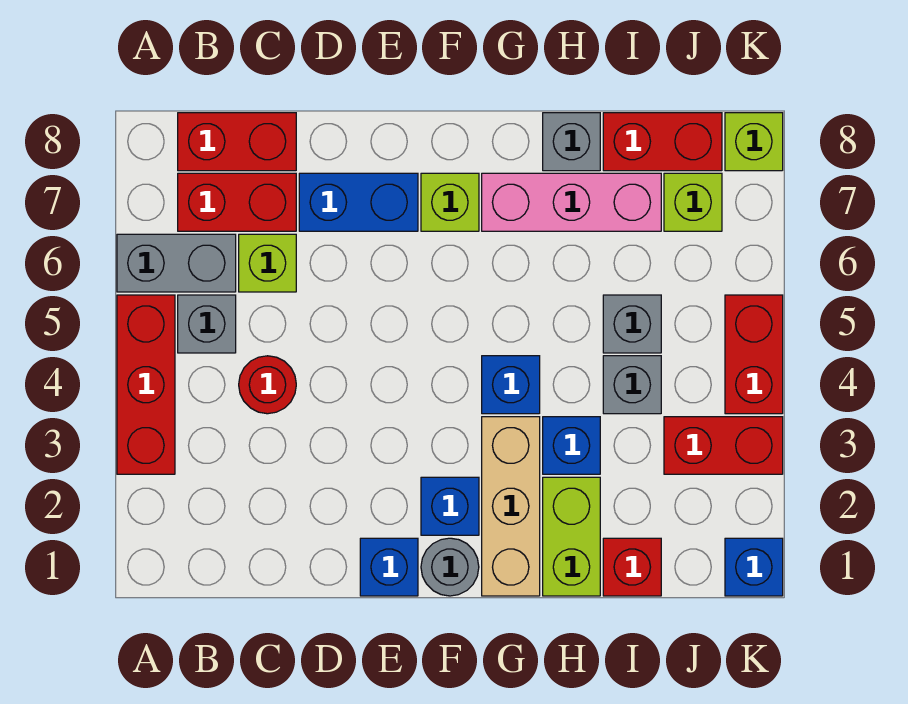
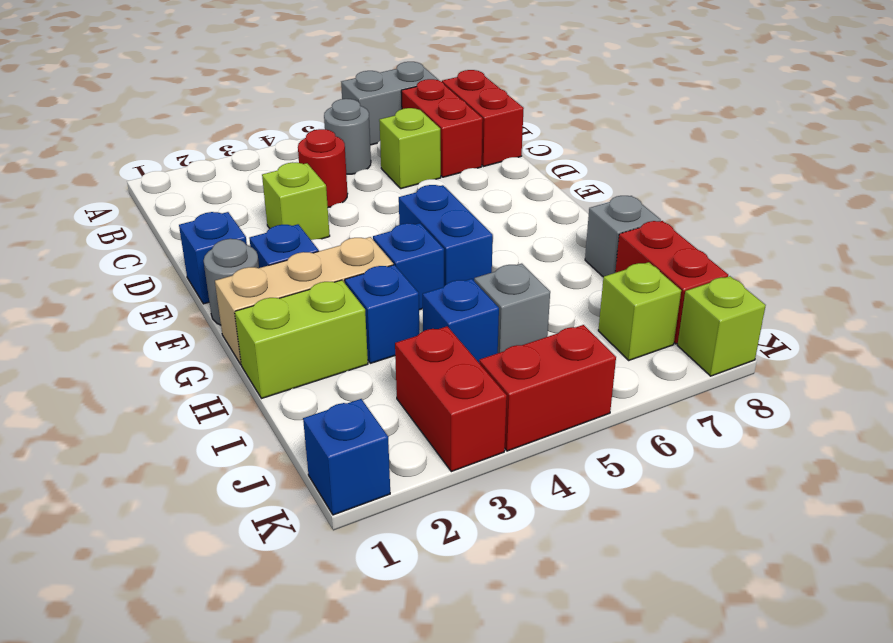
red brick A3:A5 level 1 -> none
grey brick A6:B6 level 1 -> grey brick A6:A7 level 1
grey brick B5 level 1 -> grey round brick B5 level 1
blue brick D7:E7 level 1 -> blue brick F5:G5 level 1
lime brick F7 level 1 -> lime brick D3 level 1
pink brick G7:I7 level 1 -> none
red brick I1 level 1 -> none
grey brick I4 level 1 -> blue brick I4 level 1

